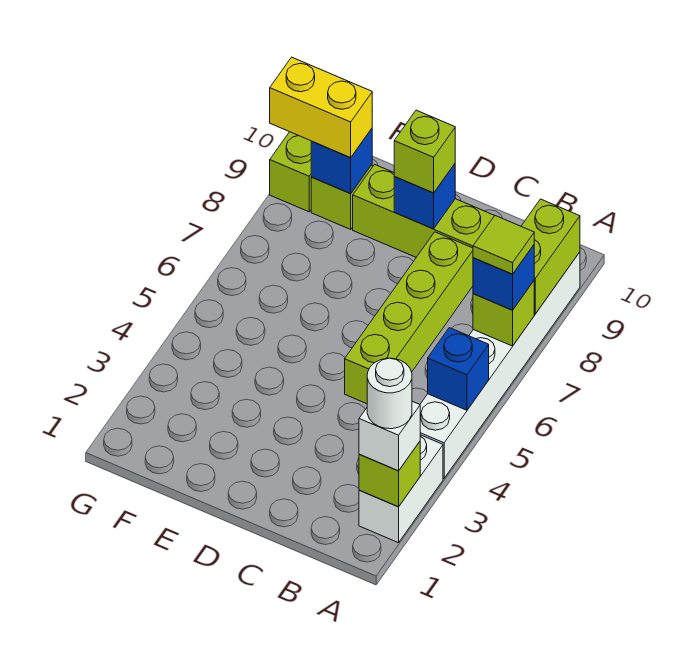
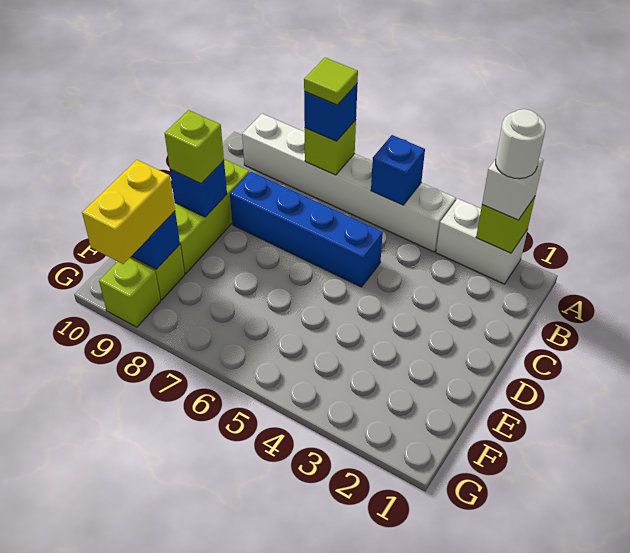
lime brick A8:A9 level 2 -> none
lime brick C5:C8 level 1 -> blue brick C5:C8 level 1

